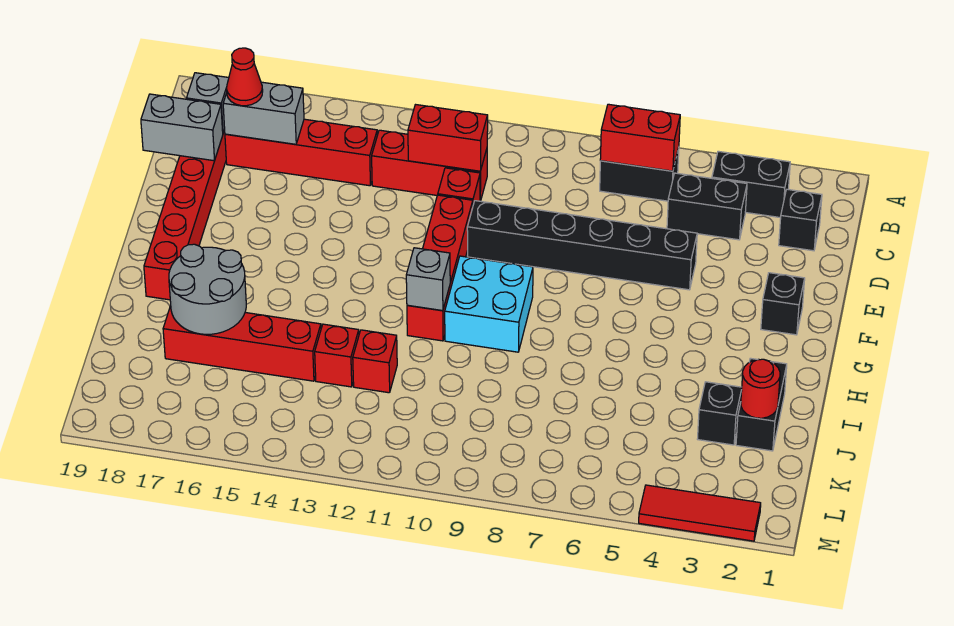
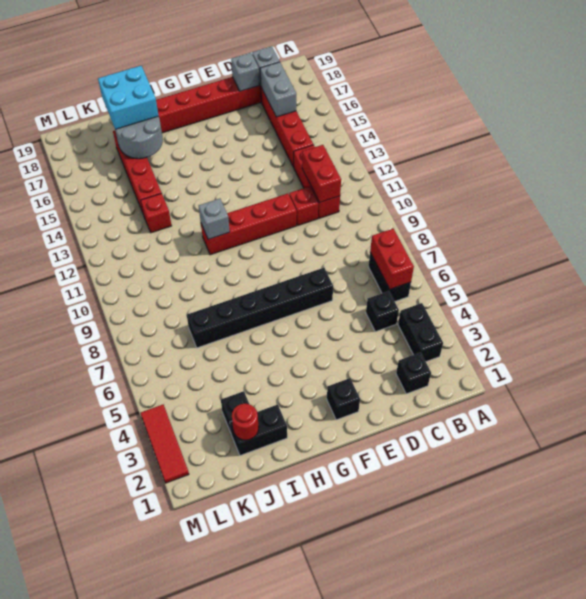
black brick C4:C5 level 1 -> black brick C5 level 1
red cone C17 level 3 -> none
grey brick D18:D19 level 2 -> grey brick D18 level 2
black brick E5:E10 level 1 -> black brick E7:J7 level 1
cyan brick G9:H10 level 1 -> cyan brick I17:J18 level 3
red brick J12 level 1 -> none

